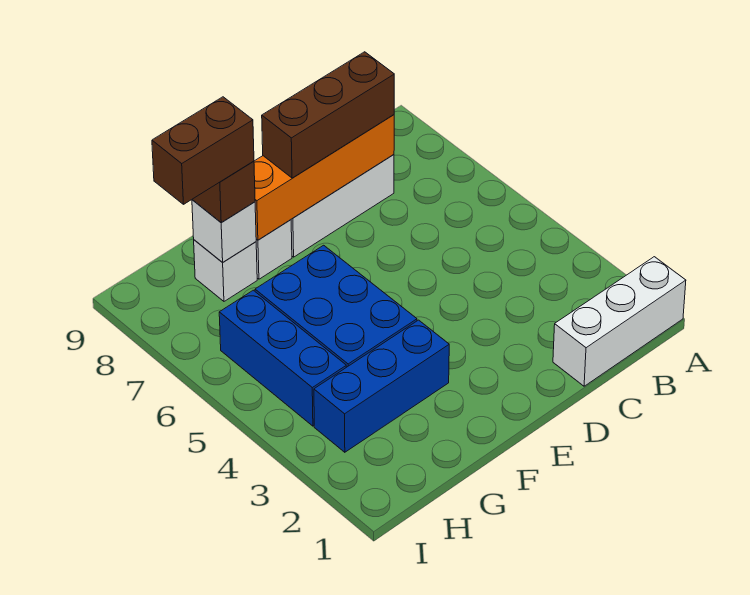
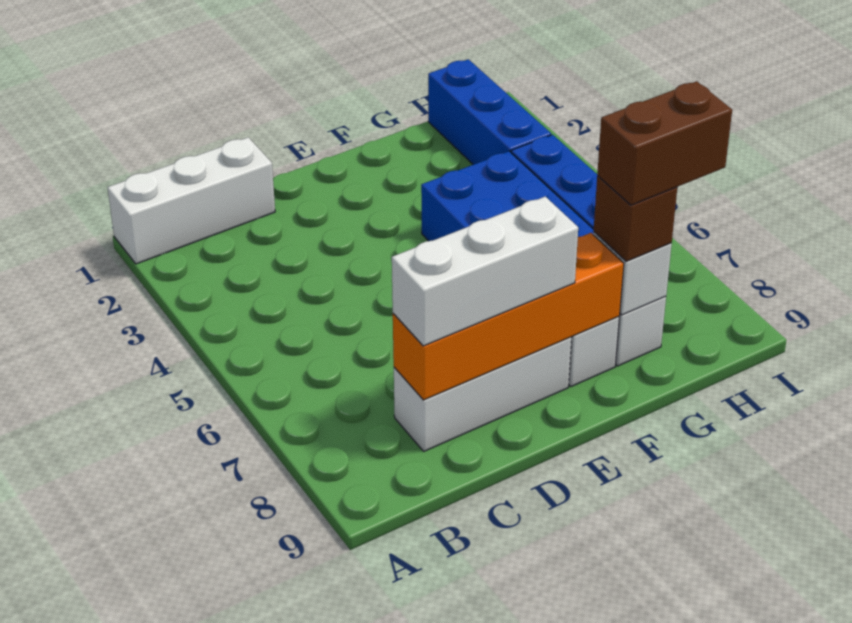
brown brick C8:E8 level 3 -> white brick C8:E8 level 3
blue brick F3:H3 level 1 -> blue brick H1:H3 level 1

